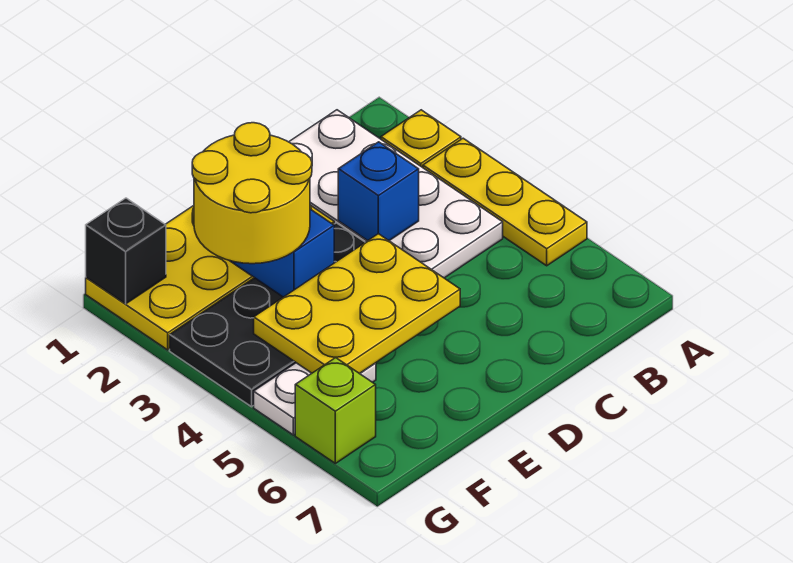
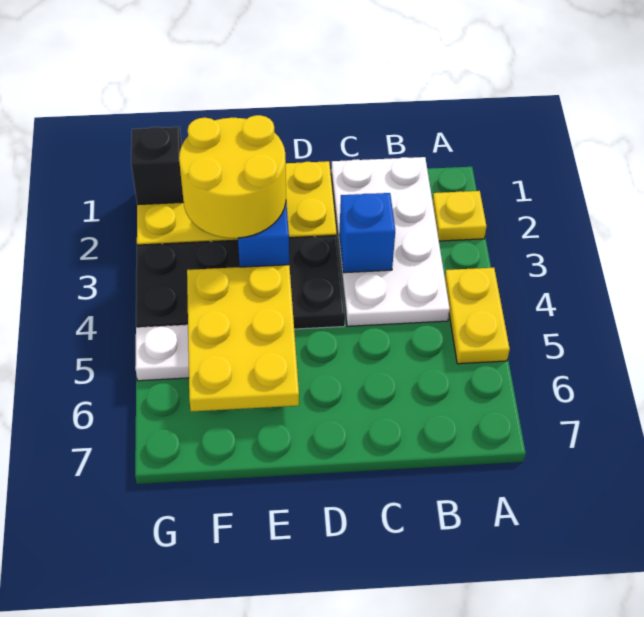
yellow plate A3:A5 level 1 -> yellow plate A4:A5 level 1
yellow plate D4:F5 level 2 -> yellow plate E4:F6 level 2
lime brick G6 level 1 -> none

